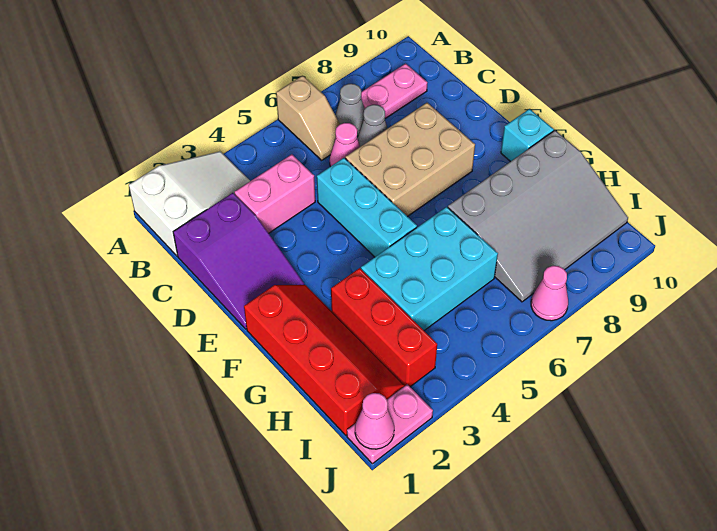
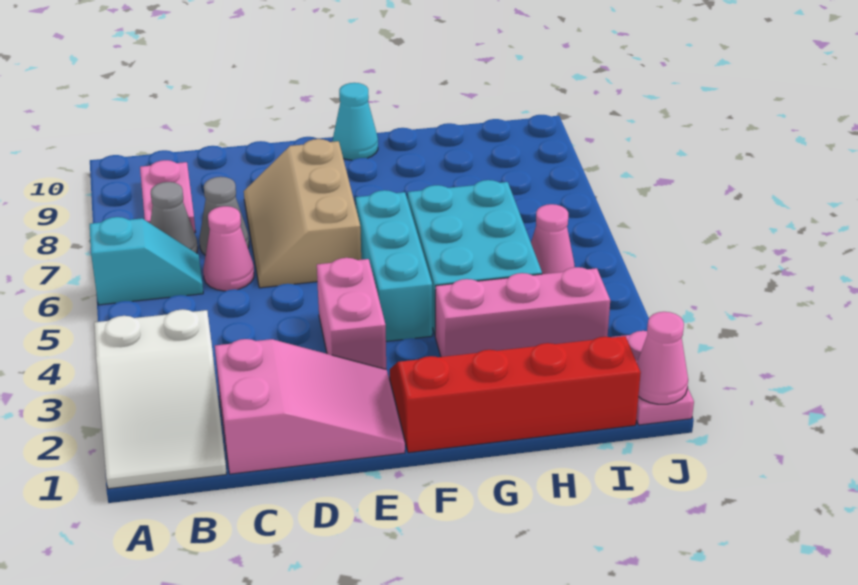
white slope A1:B3 level 1 top 1 -> white slope A1:B3 level 1 top 3
tan slope A6:B6 level 1 top A -> cyan slope A6:B6 level 1 top A
purple slope C1:E2 level 1 top C -> pink slope C1:E2 level 1 top C
pink brick C3:C4 level 1 -> pink brick E3:E4 level 1
cyan brick D5:F5 level 1 -> cyan brick F4:F6 level 1
tan brick D6:E8 level 1 -> tan slope D6:E8 level 1 top E
cyan brick F10 level 1 -> cyan cone F10 level 1
red brick G3:I3 level 1 -> pink brick G3:I3 level 1
grey slope G7:I10 level 1 top G -> none
pink cone J7 level 1 -> pink cone I5 level 1

